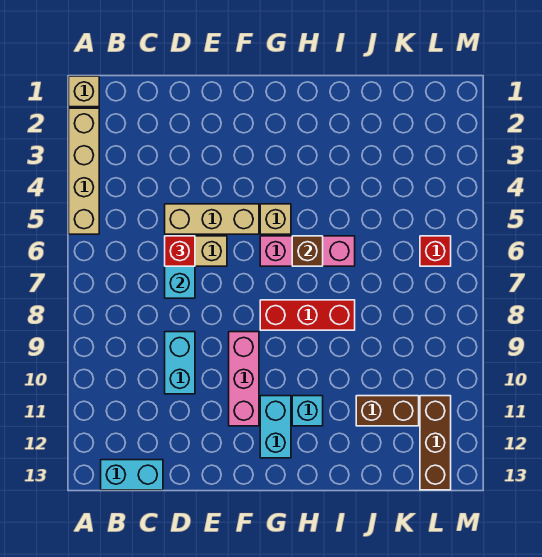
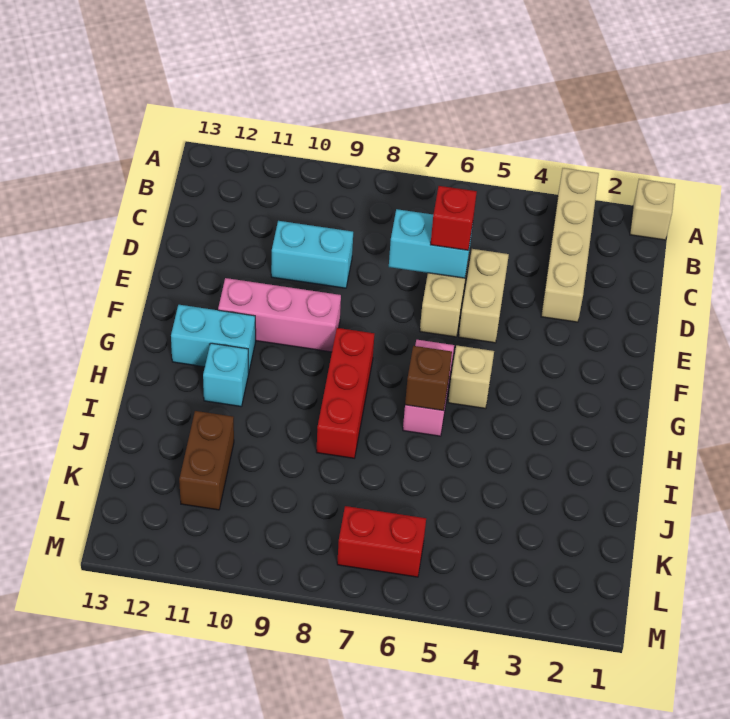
tan brick A2:A5 level 1 -> tan brick A3:D3 level 1
cyan brick B13:C13 level 1 -> none
tan brick D5:F5 level 1 -> tan brick D5:E5 level 1
pink brick G6:I6 level 1 -> pink brick G6:H6 level 1
red brick L6 level 1 -> red brick L6:L7 level 1
brown brick L11:L13 level 1 -> none

